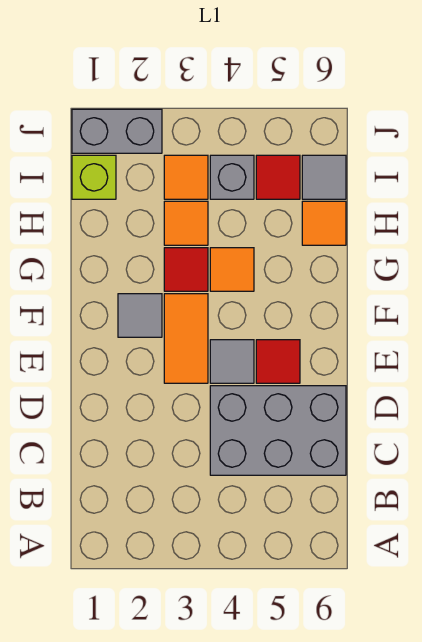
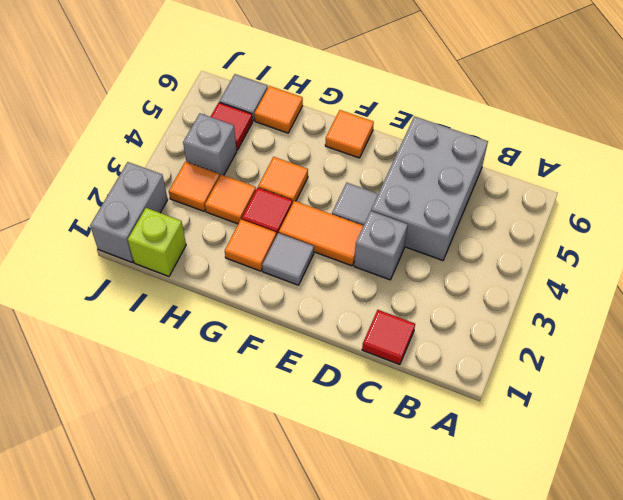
none -> grey brick D3 level 1
red tile E5 level 1 -> red tile C1 level 1
none -> orange tile F6 level 1
none -> orange tile G2 level 1

